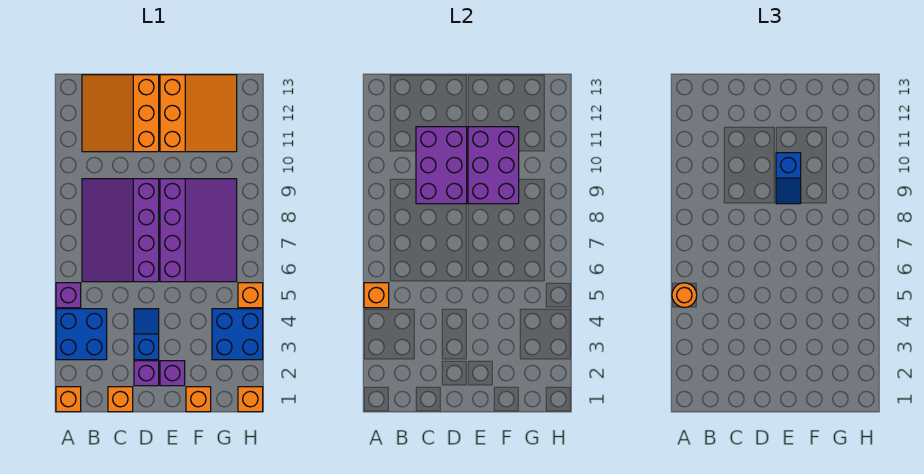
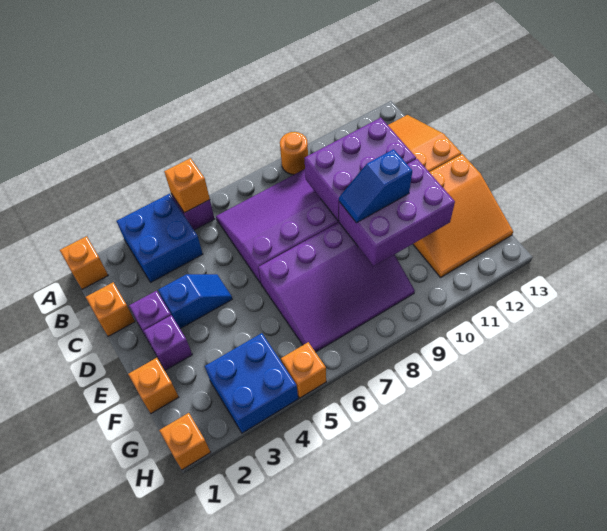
orange round brick A5 level 3 -> orange round brick A9 level 1

